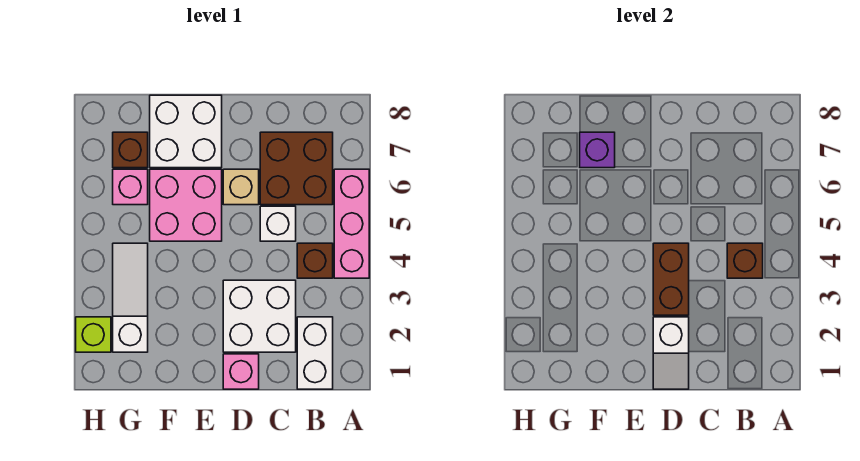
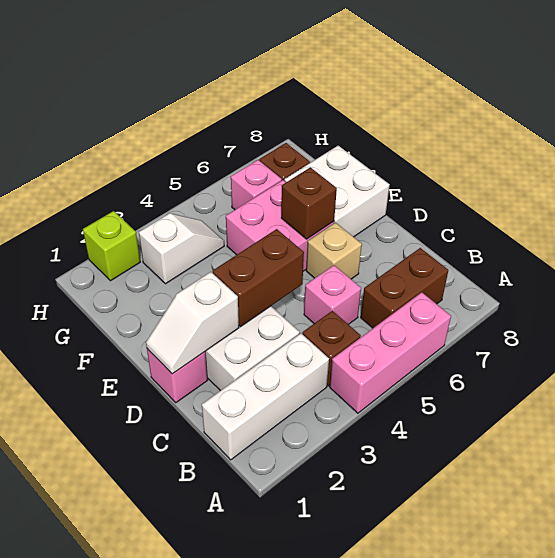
white brick B1:B2 level 1 -> white brick B1:B3 level 1
brown brick B4 level 2 -> brown brick E6 level 2
brown brick B6:C7 level 1 -> brown brick B6:B7 level 1
white brick C5 level 1 -> pink brick C5 level 1
purple brick F7 level 2 -> none
white slope G2:G4 level 1 top 2 -> white slope G3:G4 level 1 top 3

